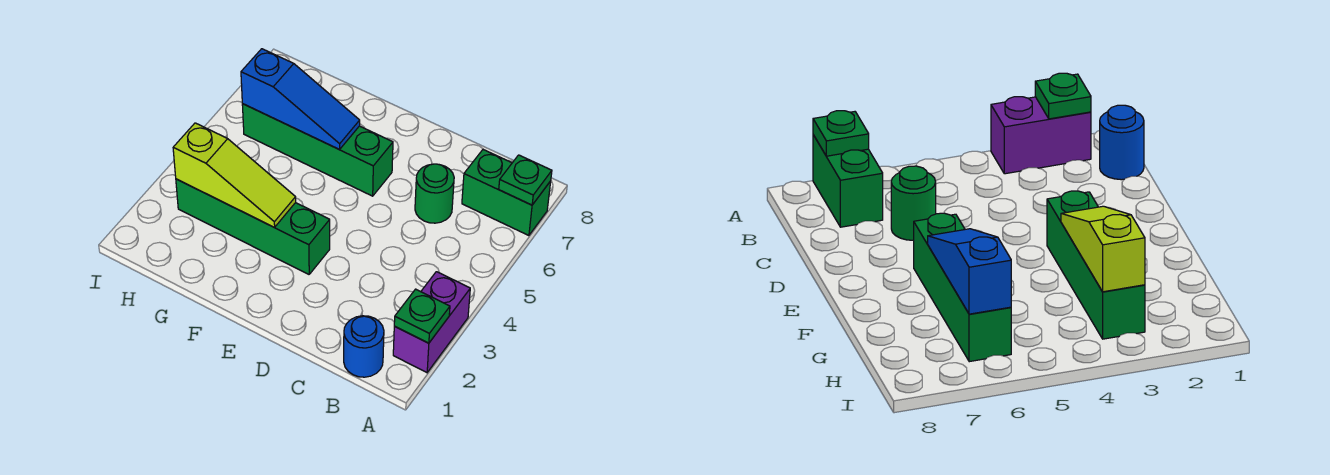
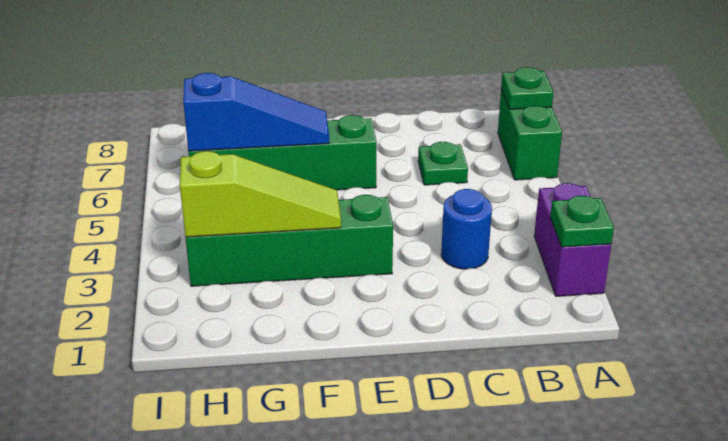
green brick A7:B7 level 1 -> green brick A6:A7 level 1
blue round brick B1 level 1 -> blue round brick C3 level 1
green round brick C6 level 1 -> green plate C6 level 1

